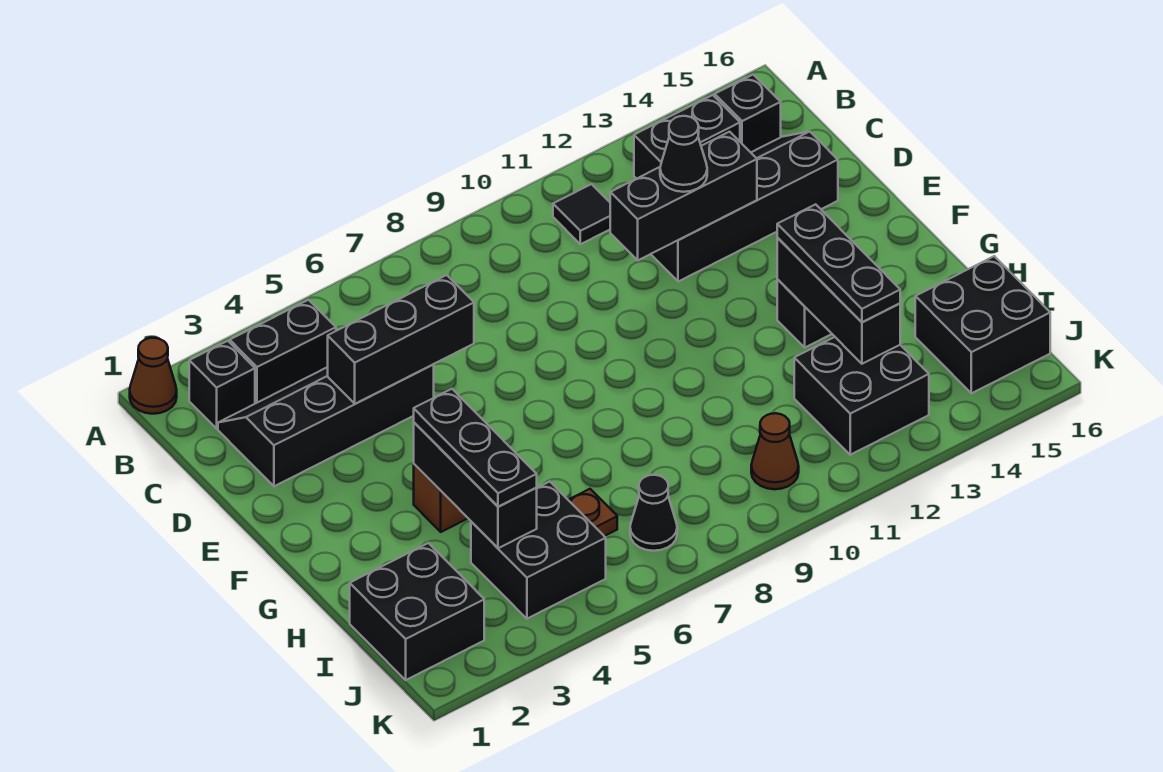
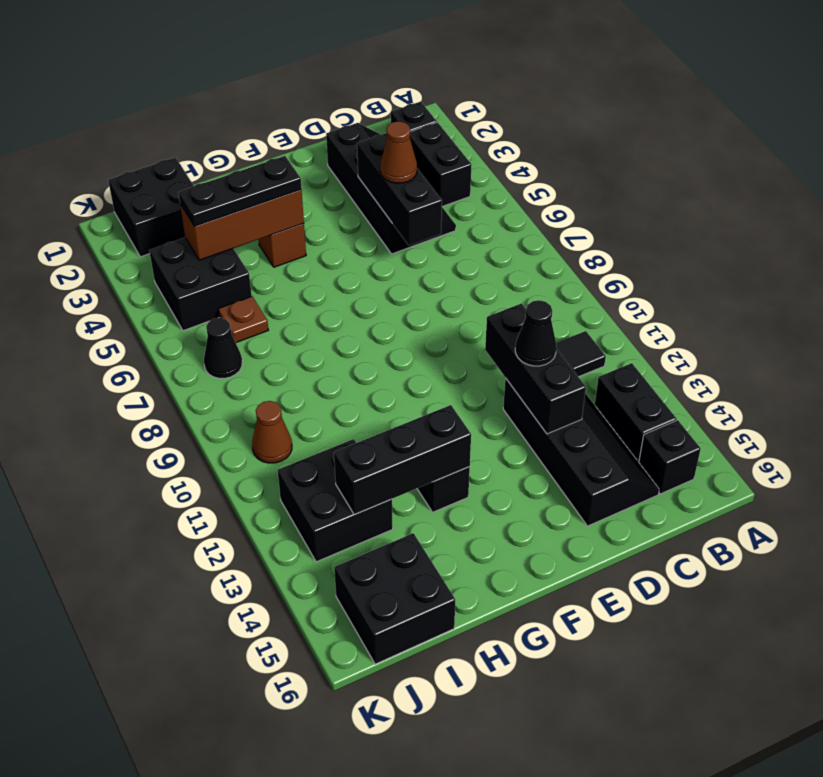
brown cone A1 level 1 -> brown cone D5 level 3
black brick G4:I4 level 2 -> brown brick G4:I4 level 2
black plate G13:I13 level 3 -> none

